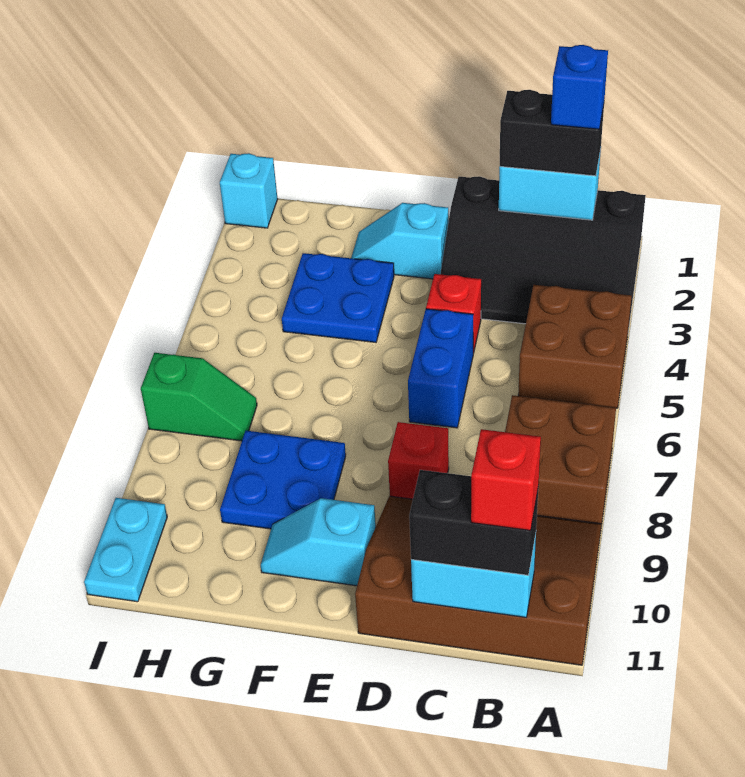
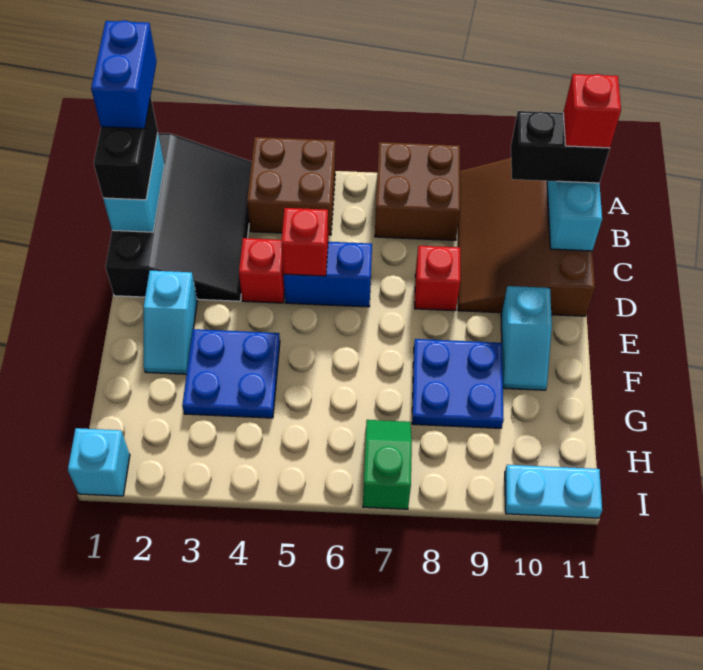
blue brick B1 level 4 -> blue brick A1:B1 level 4
black brick B11:C11 level 3 -> black brick B10:B11 level 3
none -> red brick D5 level 2

